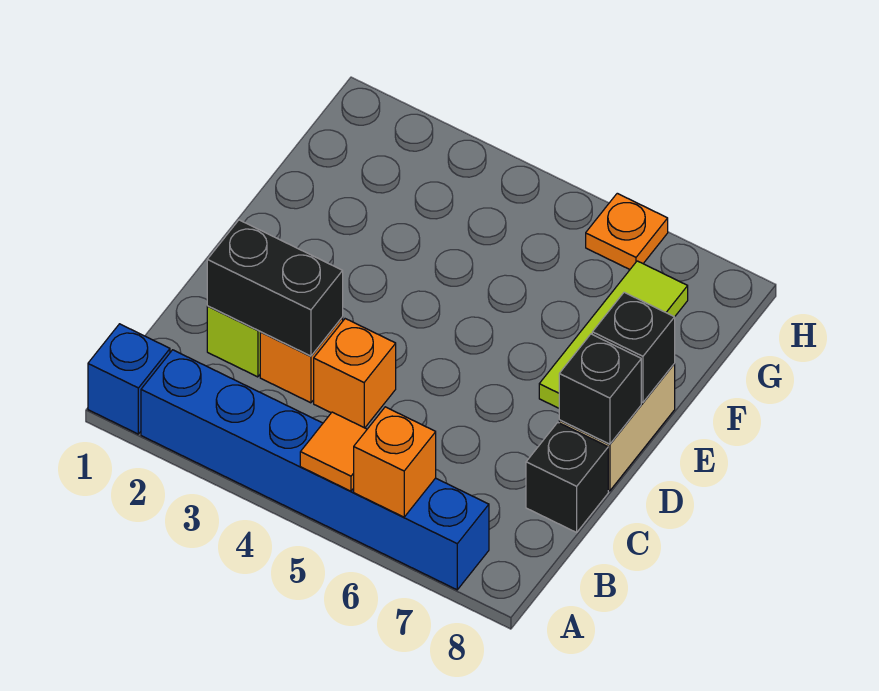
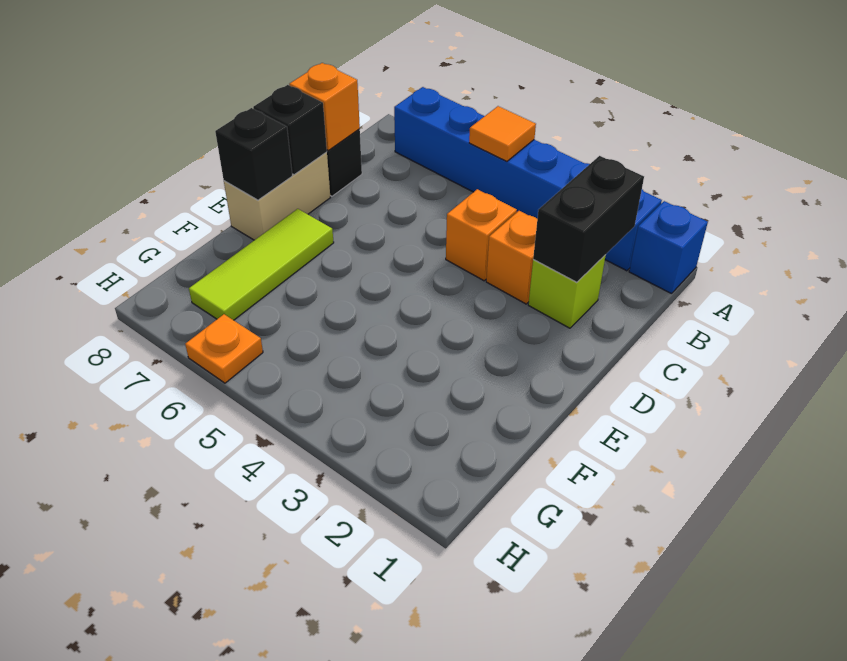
orange brick A6 level 2 -> orange brick C8 level 2
black brick C2:C3 level 2 -> black brick B2:C2 level 2

